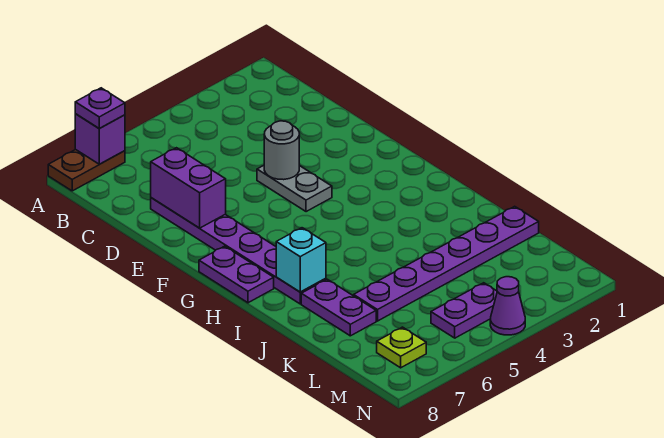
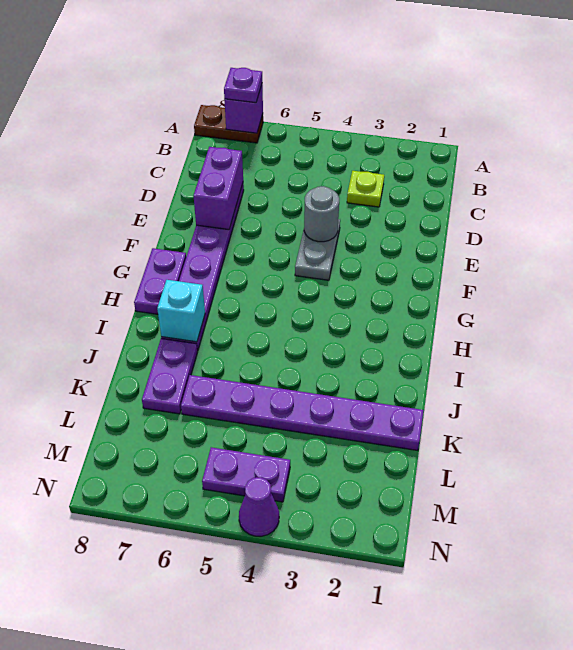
lime plate M7 level 1 -> lime plate C3 level 1

